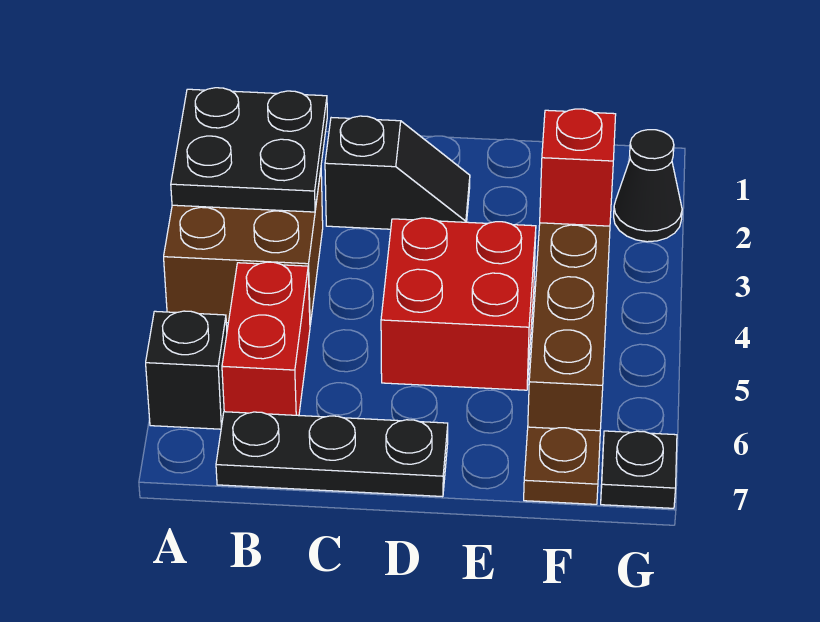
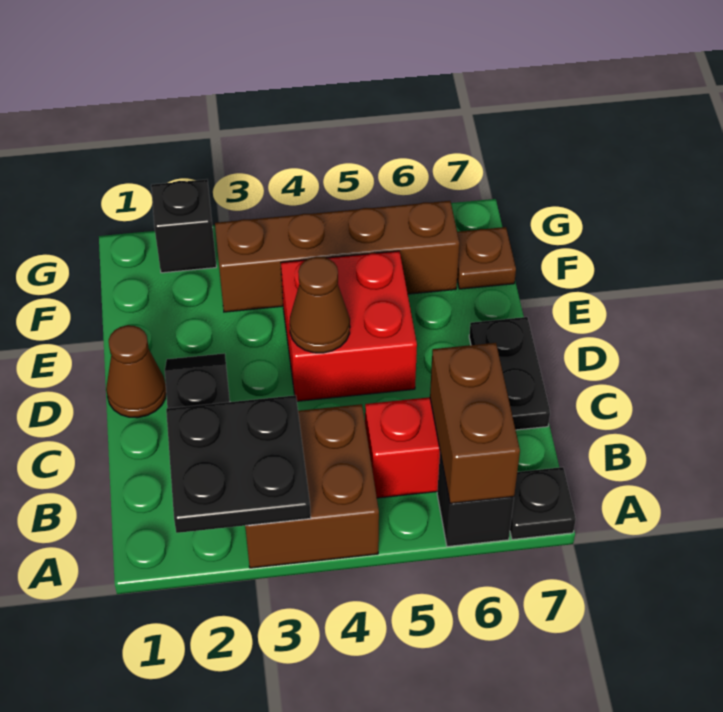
none -> brown brick A6:B6 level 2
black plate B7:D7 level 1 -> black plate C7:D7 level 1
none -> brown cone D1 level 1
none -> brown cone D4 level 2
red brick F3 level 2 -> none
black cone G2 level 1 -> black brick G2 level 1
black plate G7 level 1 -> black plate A7 level 1

